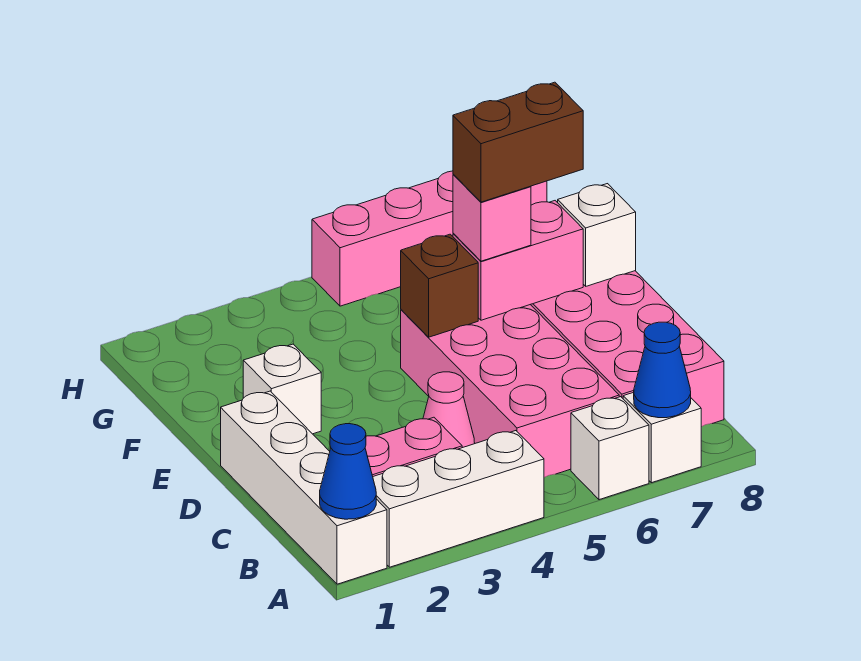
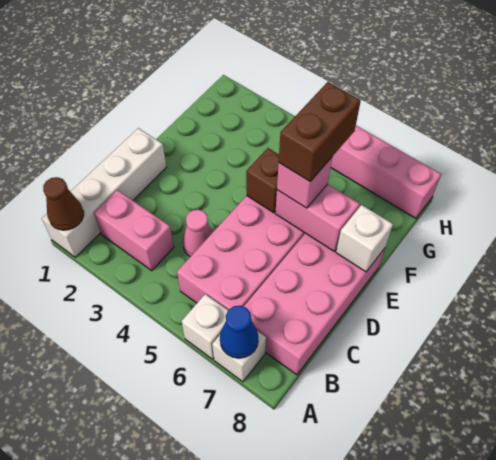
blue cone A1 level 2 -> brown cone A1 level 2
white brick A2:A4 level 1 -> none
white brick E2 level 1 -> none
brown brick E6:E7 level 4 -> brown brick E6:F6 level 4

